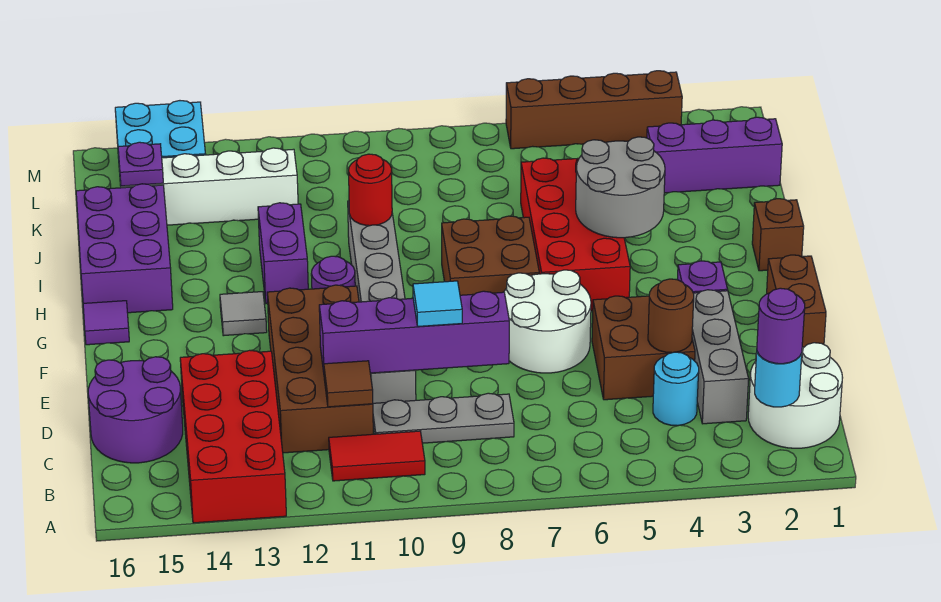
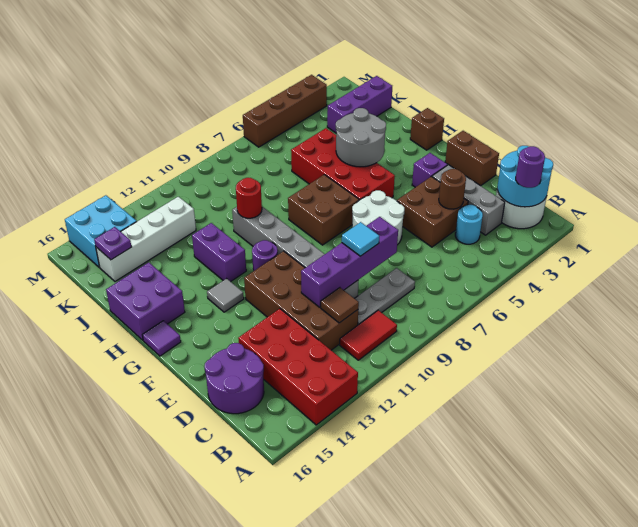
cyan round brick B2 level 2 -> cyan round brick B1:C2 level 2
purple brick H15:J16 level 1 -> purple brick H15:I16 level 1

